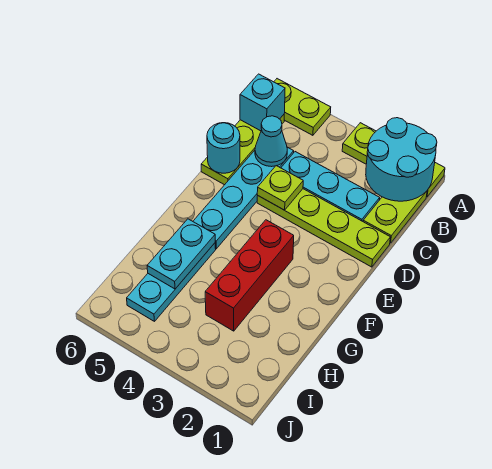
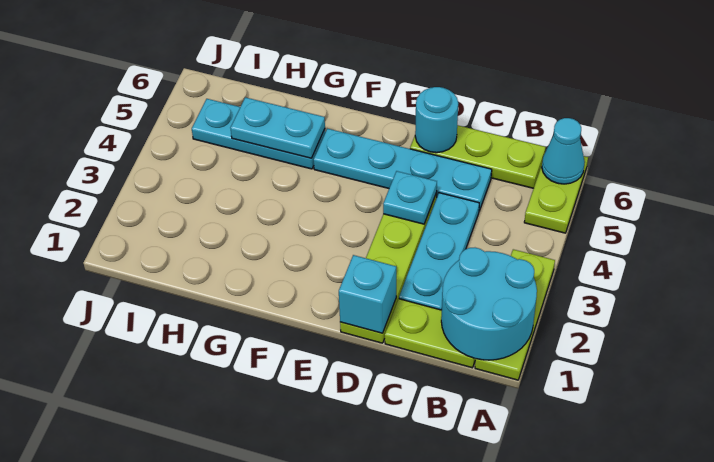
cyan brick B6 level 2 -> cyan brick D1 level 2
cyan cone C5 level 2 -> cyan cone A6 level 2
lime plate D4 level 2 -> cyan plate D4 level 2
red brick F3:H3 level 1 -> none

